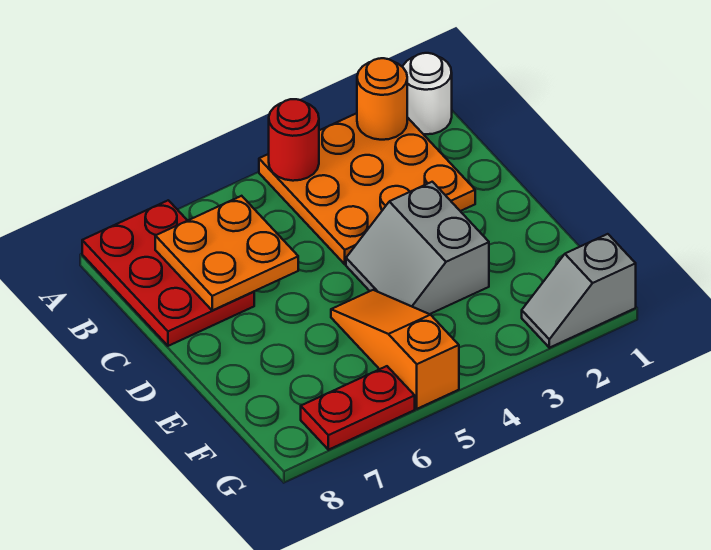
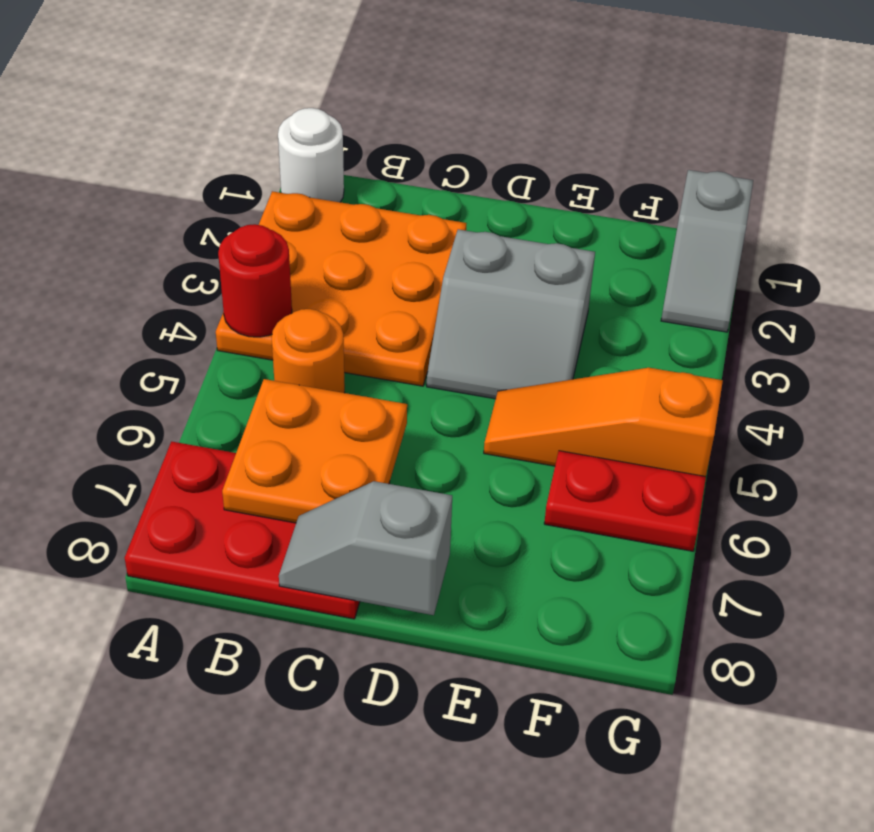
orange round brick A2 level 2 -> orange round brick B5 level 1
none -> grey slope C8:D8 level 2 top D
red plate G6:G7 level 1 -> red plate F6:G6 level 1

